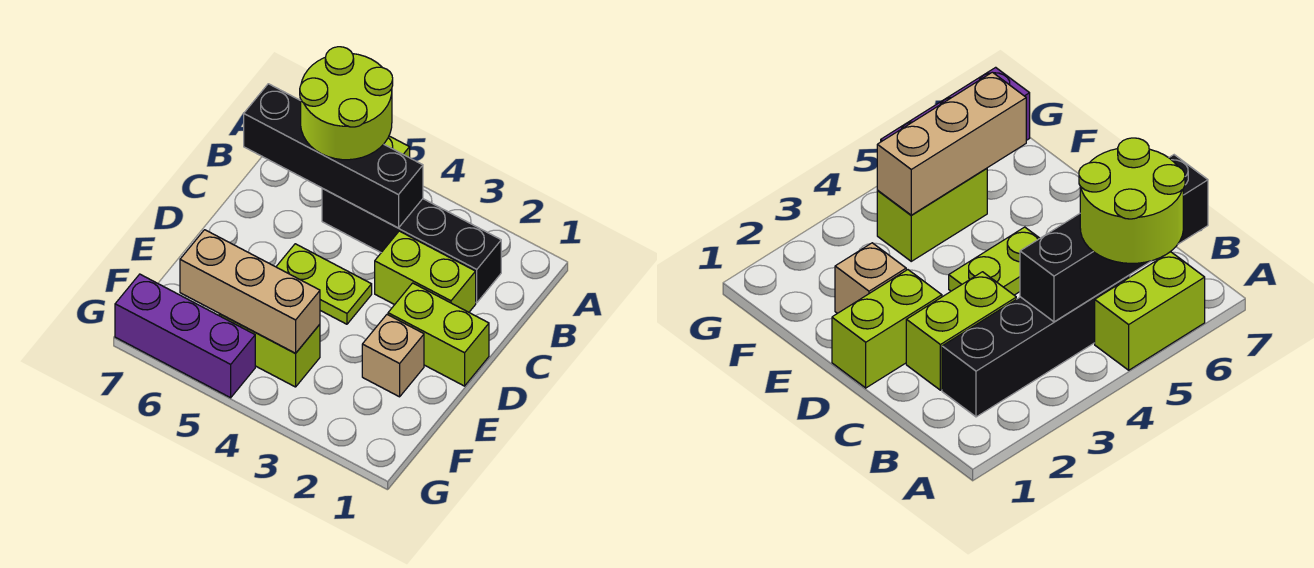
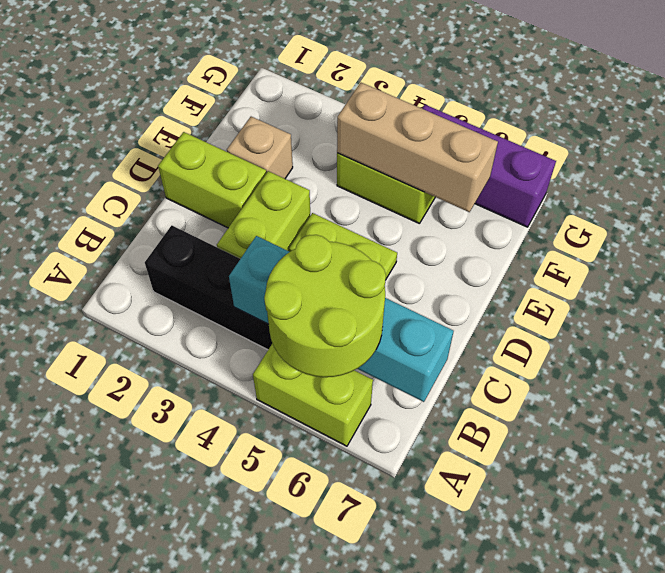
black brick B4:B7 level 2 -> cyan brick B4:B7 level 2
lime brick C2:C3 level 1 -> lime brick C3:D3 level 1

